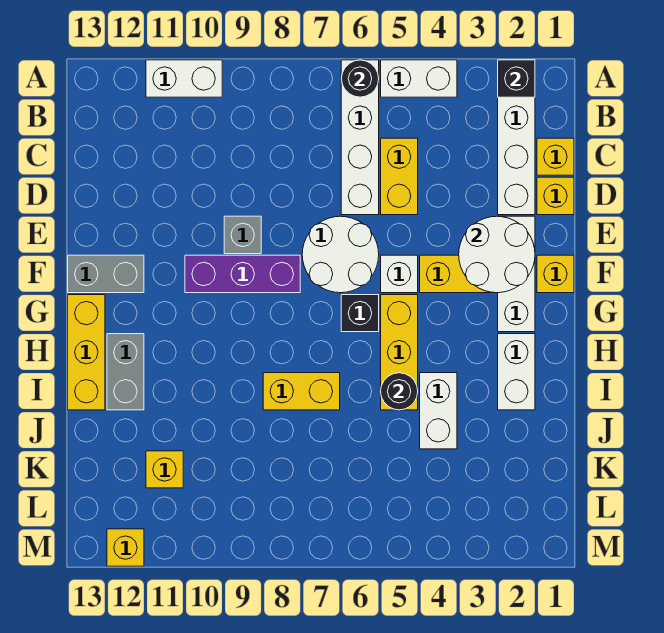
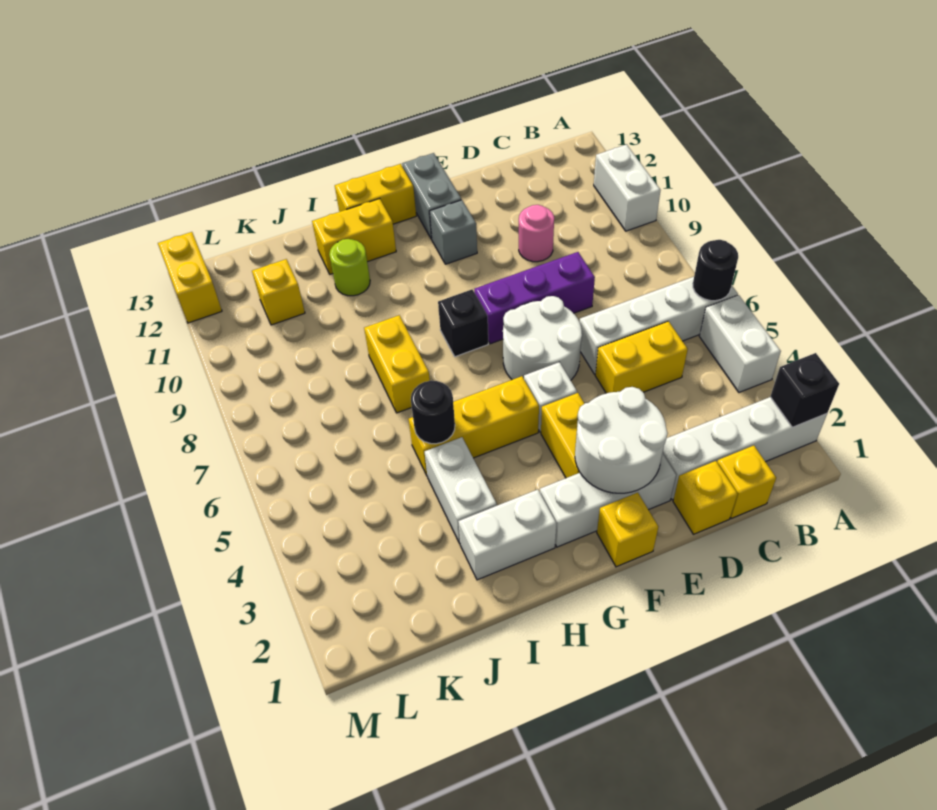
none -> pink round brick D10 level 1
grey brick E9 level 1 -> grey brick F11 level 1
purple brick F8:F10 level 1 -> purple brick D8:F8 level 1
black brick G6 level 1 -> black brick G8 level 1
yellow brick G13:I13 level 1 -> yellow brick G13:H13 level 1
grey brick H12:I12 level 1 -> yellow brick H12:I12 level 1
white brick I4:J4 level 1 -> white brick I3:I4 level 1
none -> lime round brick I11 level 1
yellow brick M12 level 1 -> yellow brick M12:M13 level 1

